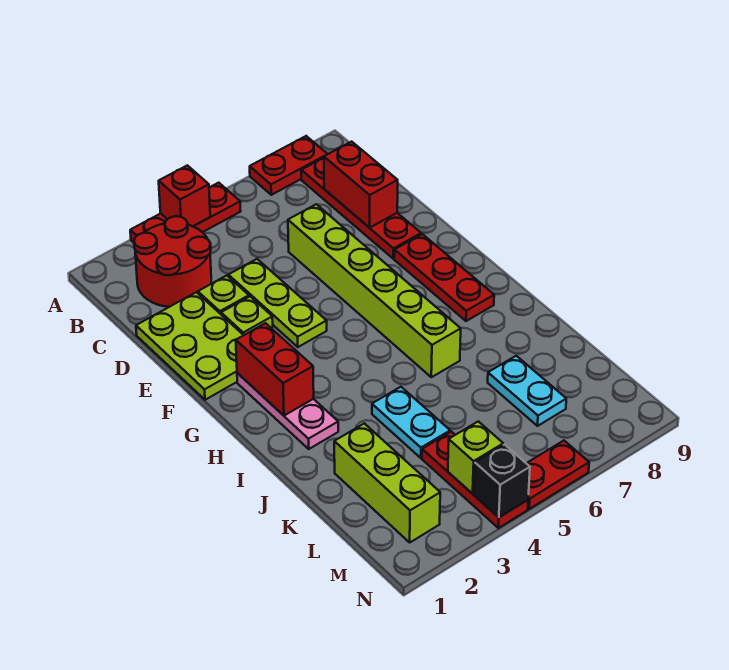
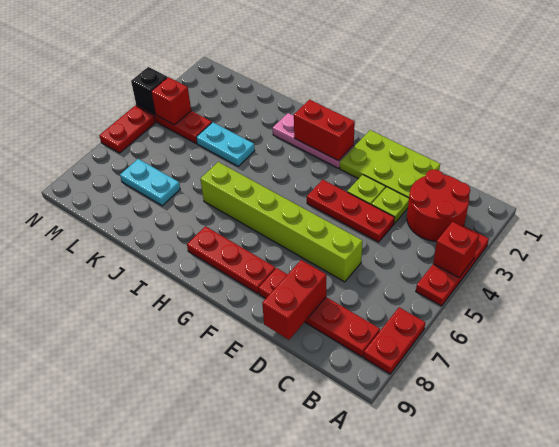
red brick C8:D8 level 2 -> red brick D8:D9 level 2
lime plate D4:F4 level 1 -> red plate D4:F4 level 1
lime brick K2:M2 level 1 -> none
lime brick M4 level 2 -> red brick M4 level 2

